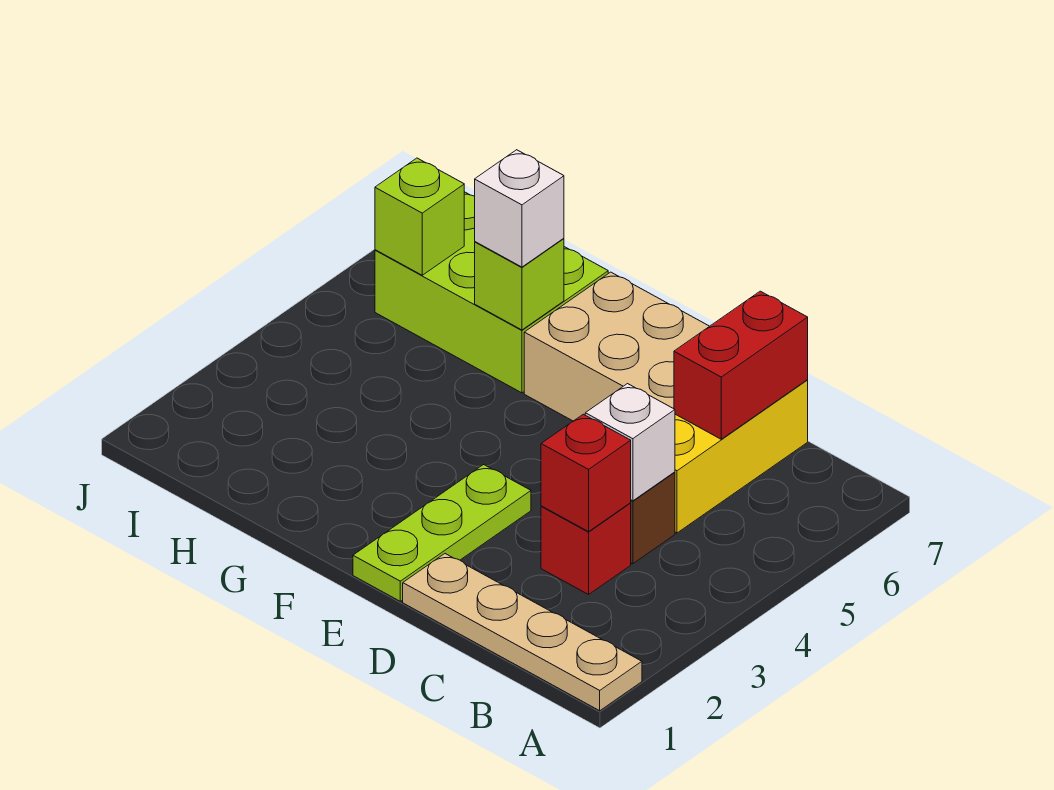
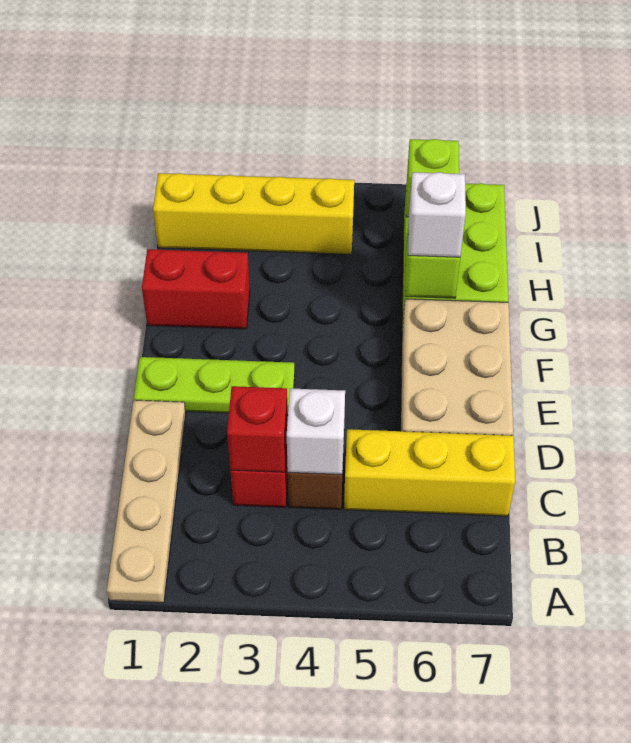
red brick C6:C7 level 2 -> red brick G1:G2 level 1
none -> yellow brick I1:I4 level 1

